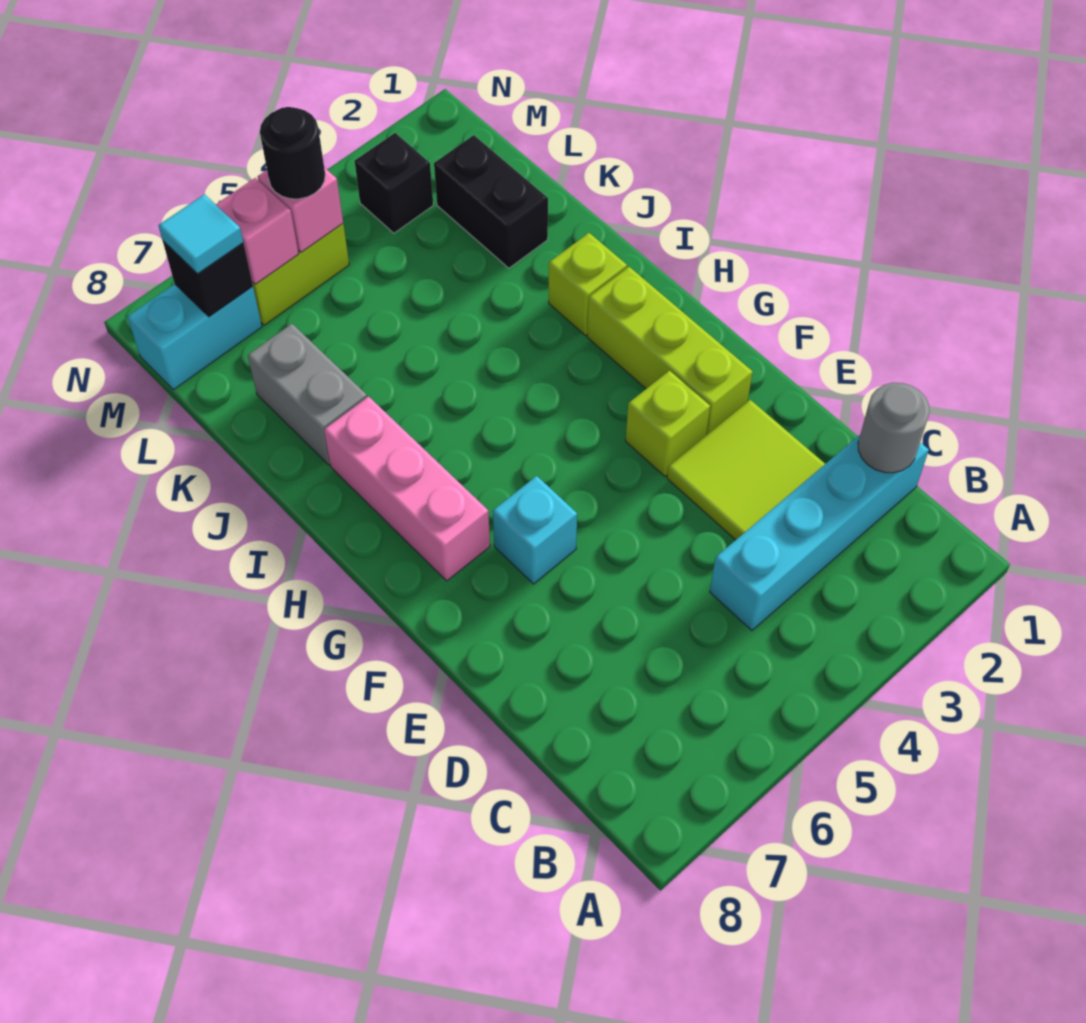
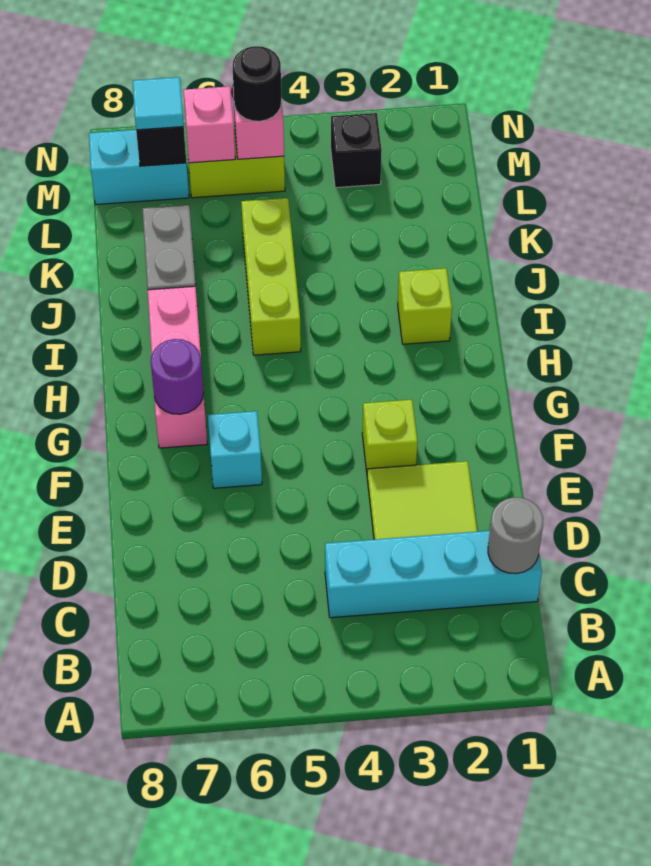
lime brick F2:H2 level 1 -> lime brick I5:K5 level 1
none -> purple round brick G7 level 2
black brick K2:L2 level 1 -> none

